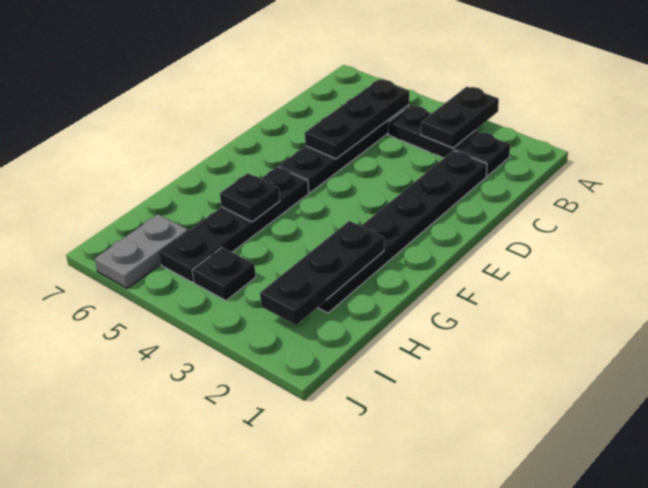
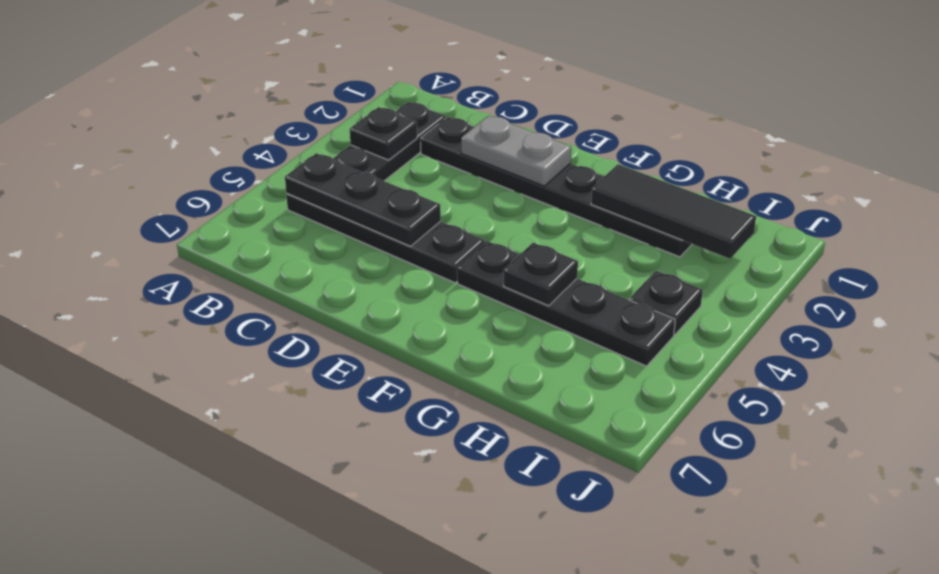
black plate A3:B3 level 2 -> black plate B3 level 2
black plate G2:I2 level 2 -> black tile G2:I2 level 2
grey plate I6:J6 level 1 -> grey plate D2:E2 level 2

